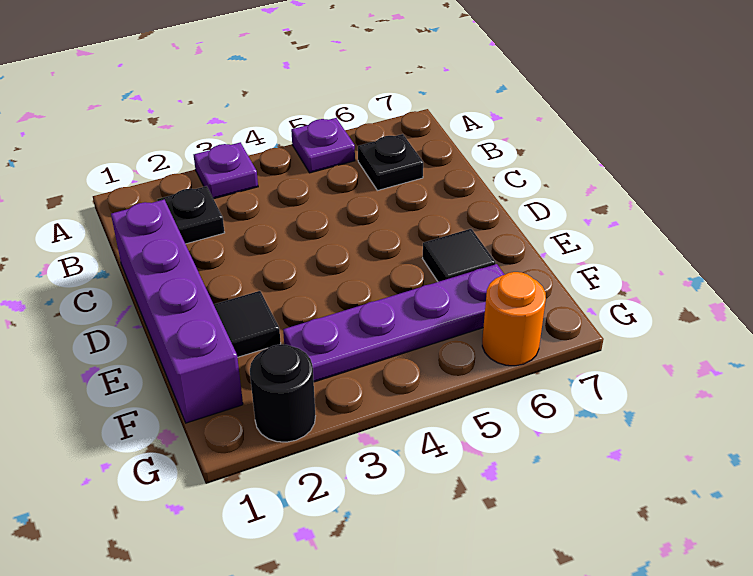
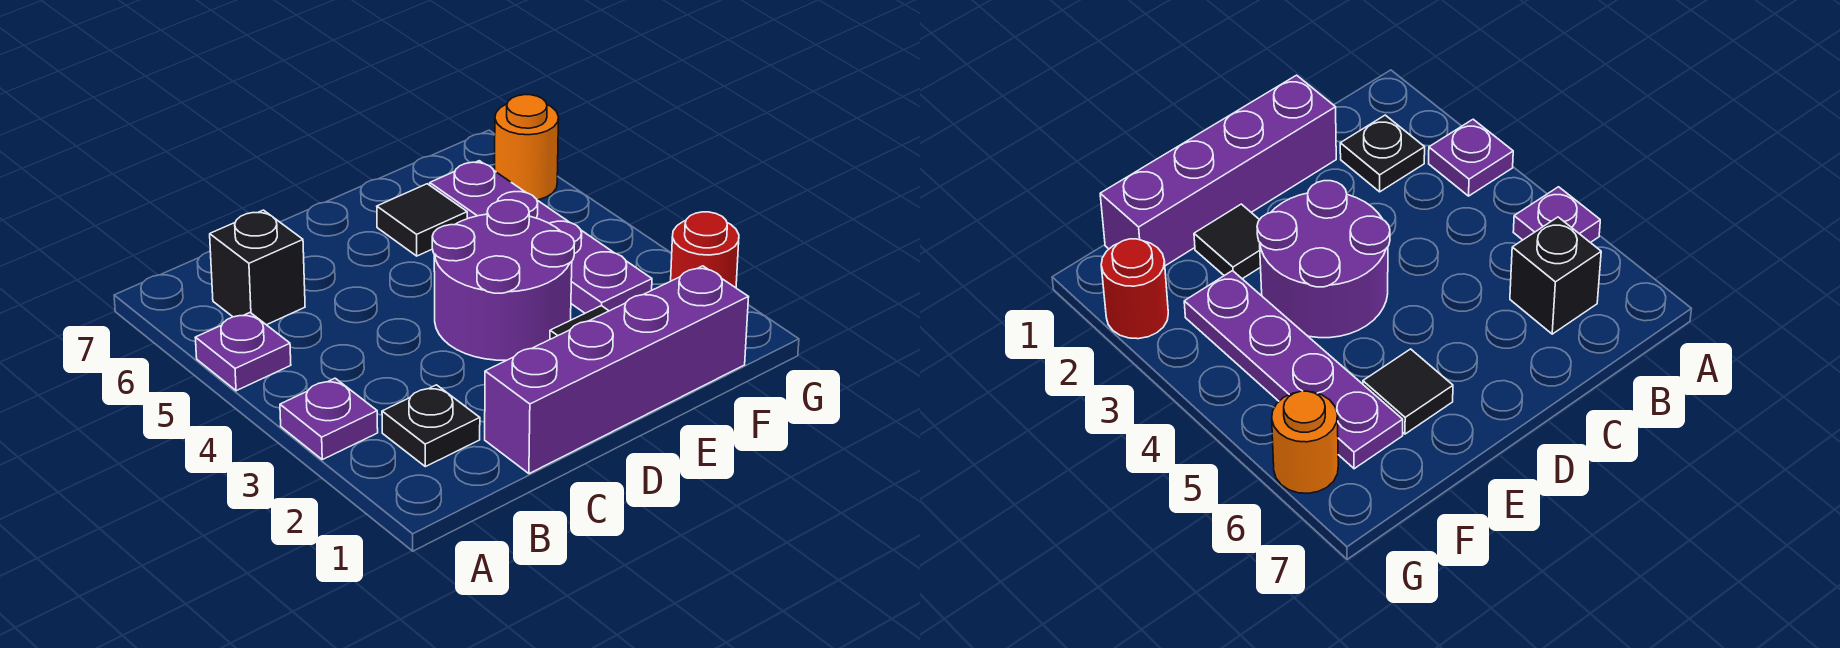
black plate B6 level 1 -> black brick B6 level 1
none -> purple round brick D3:E4 level 1
black round brick G2 level 1 -> red round brick G2 level 1

